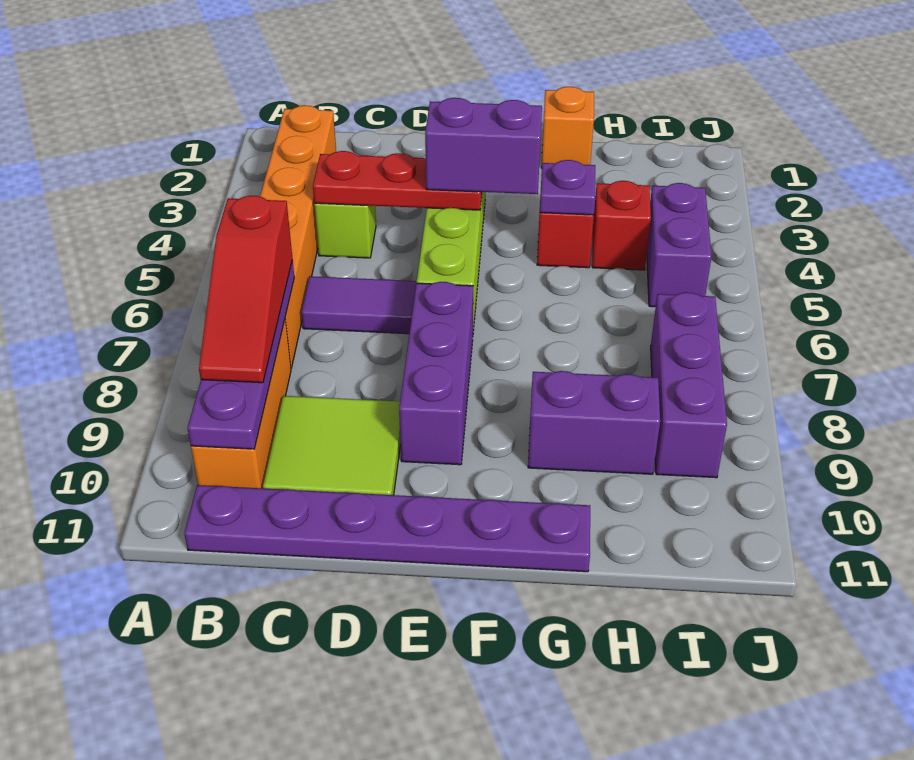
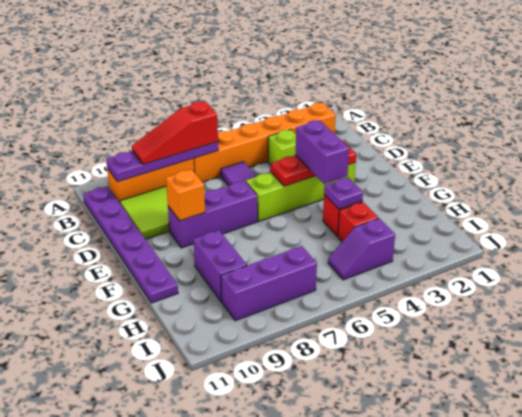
red plate C4:E4 level 2 -> red plate E3:E5 level 2
orange brick G1 level 1 -> orange brick E9 level 2
purple brick I4:I5 level 1 -> purple slope I4:I5 level 1 top 4

